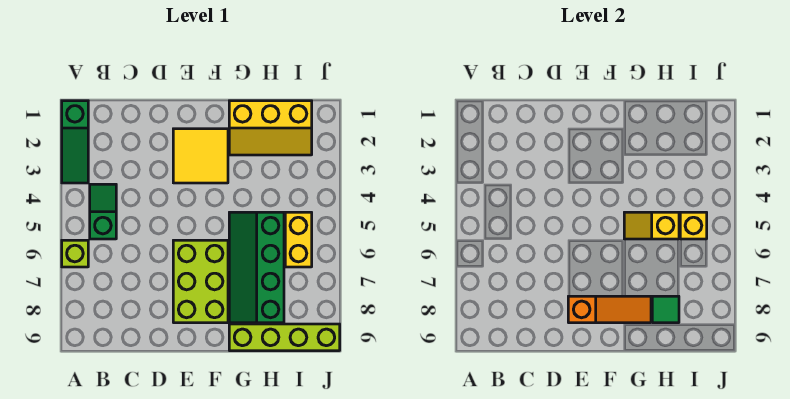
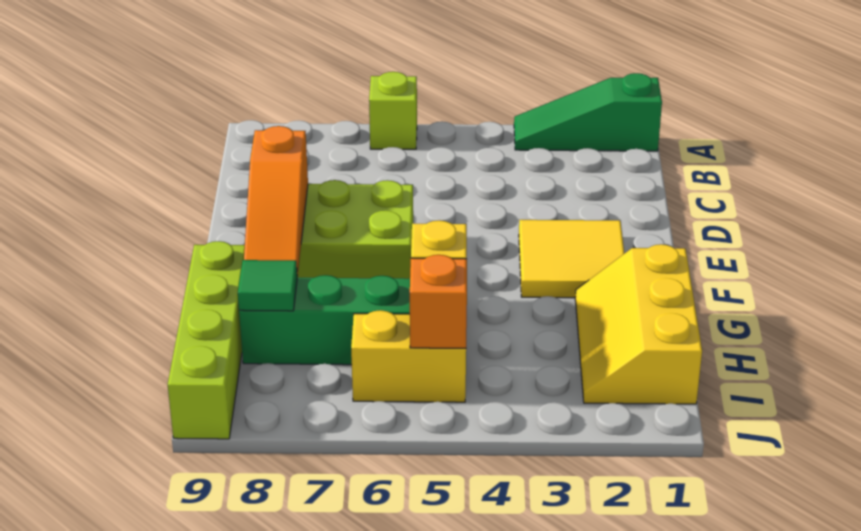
green slope B4:B5 level 1 top 5 -> none
yellow brick I5 level 2 -> orange brick I5 level 2

